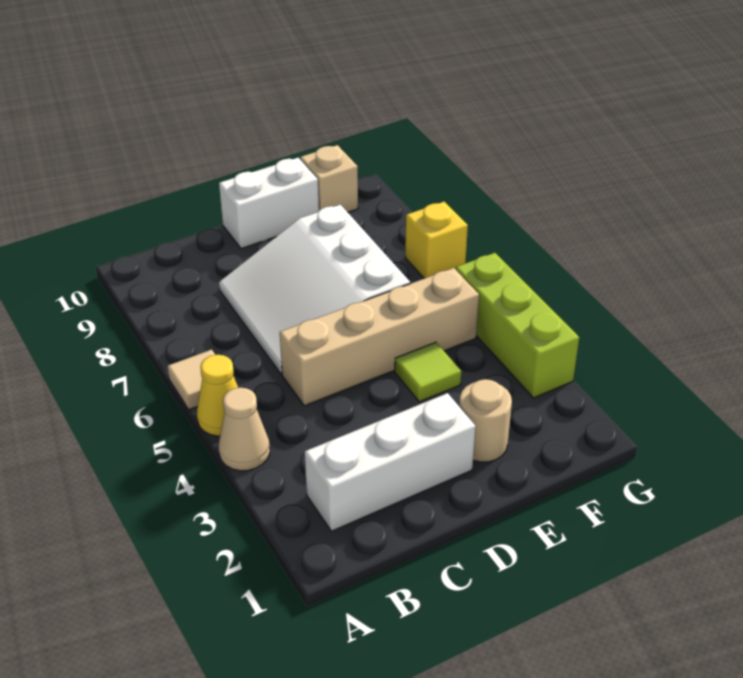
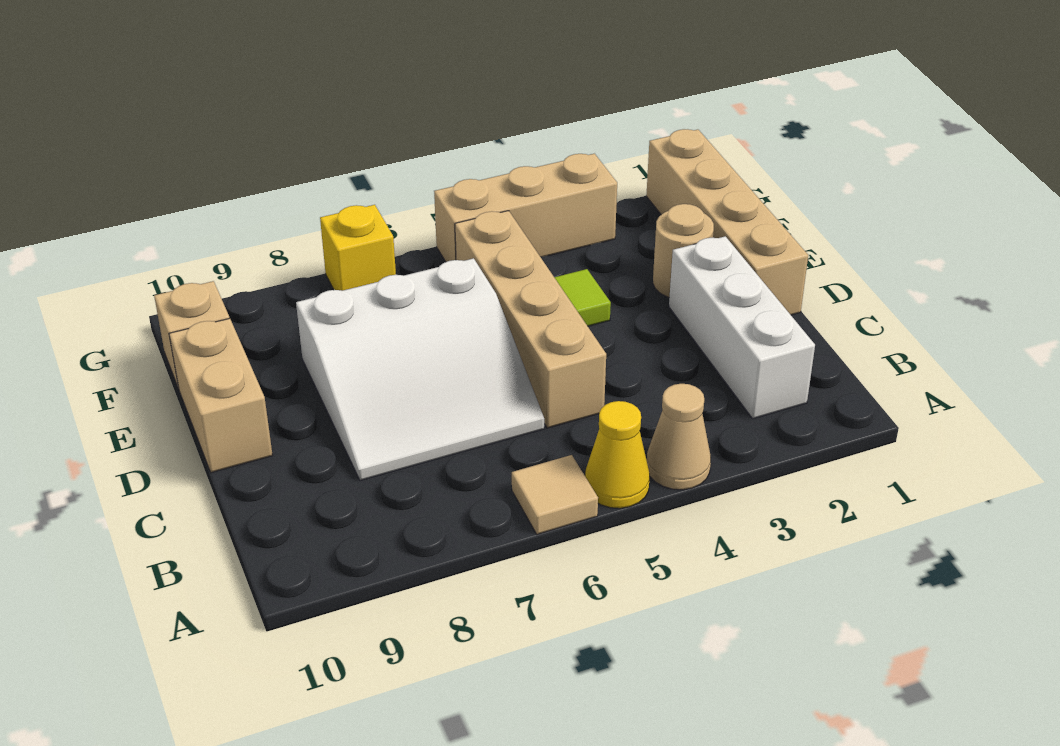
none -> tan brick D1:G1 level 1
white brick D10:E10 level 1 -> tan brick D10:E10 level 1
lime brick G3:G5 level 1 -> tan brick G3:G5 level 1

